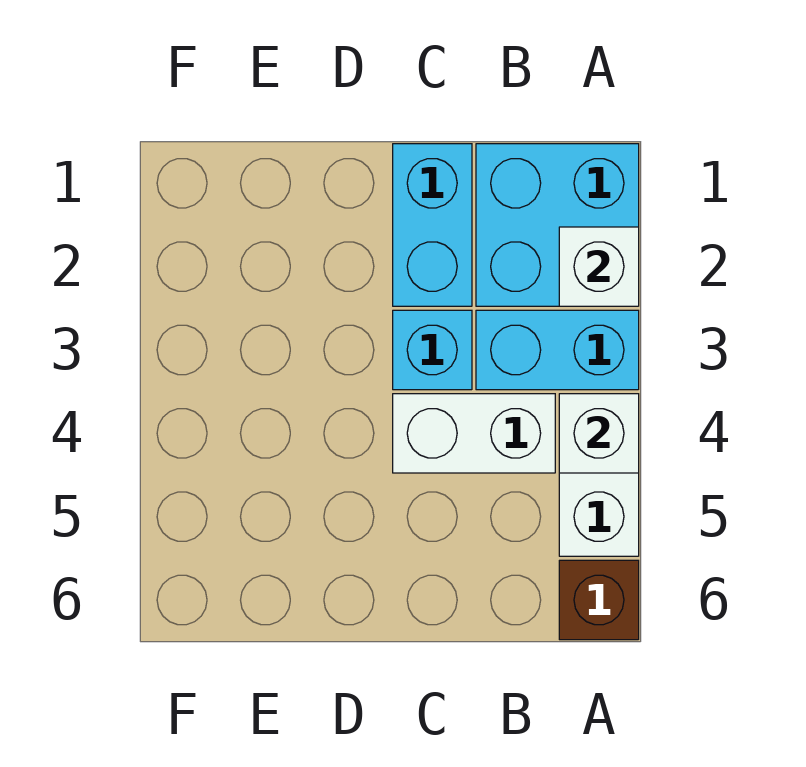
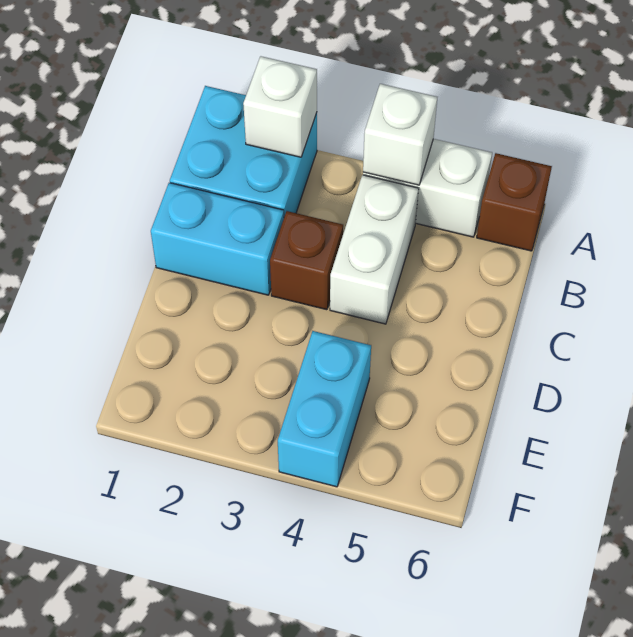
cyan brick A3:B3 level 1 -> cyan brick E4:F4 level 1
cyan brick C3 level 1 -> brown brick C3 level 1

